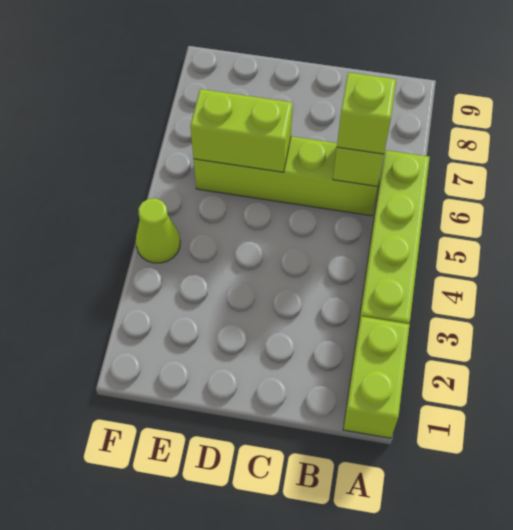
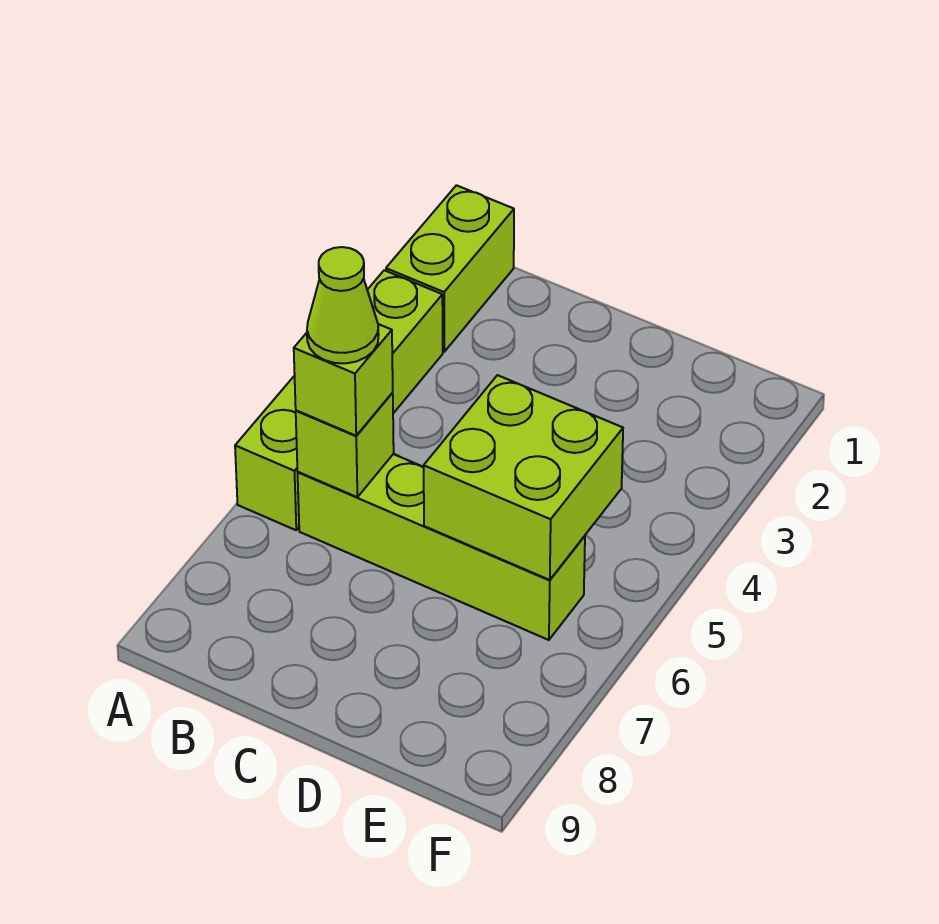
lime brick D6:E6 level 2 -> lime brick D5:E6 level 2
lime cone F4 level 1 -> lime cone B6 level 4

